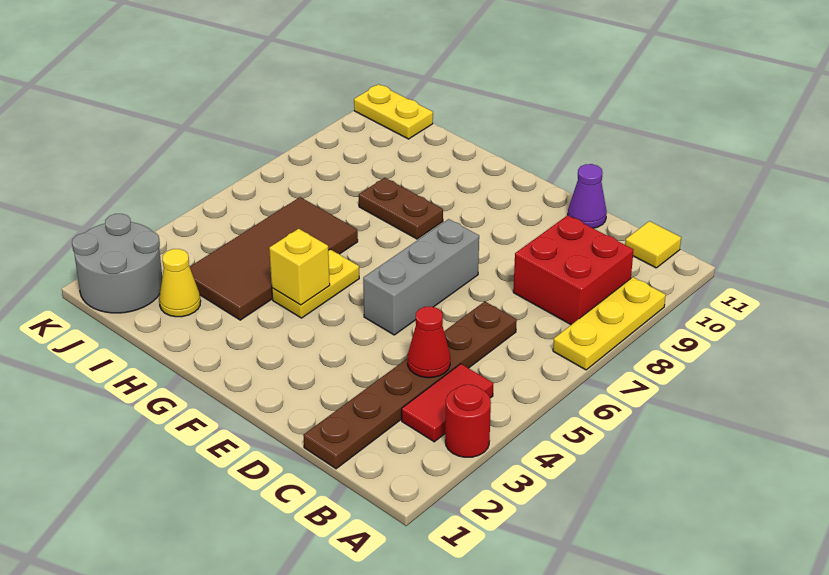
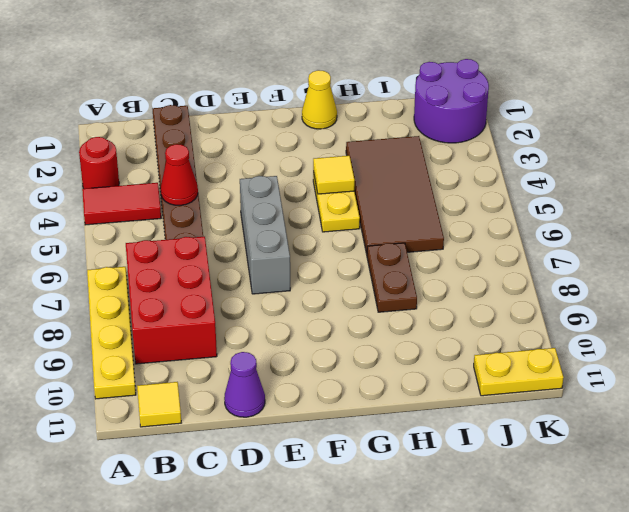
yellow plate A7:A9 level 1 -> yellow plate A7:A10 level 1
red tile B3:B4 level 1 -> red tile A4:B4 level 1
red brick B8:C9 level 1 -> red brick B7:C9 level 1
yellow brick G4 level 2 -> yellow tile G4 level 2
brown plate G8:H8 level 1 -> brown plate H7:H8 level 1
yellow cone I2 level 1 -> yellow cone G1 level 1
grey round brick J1:K2 level 1 -> purple round brick J1:K2 level 1

